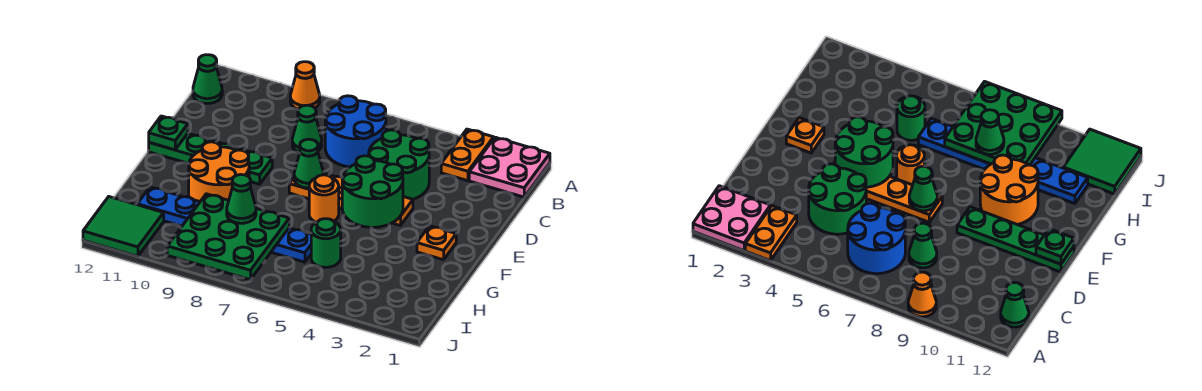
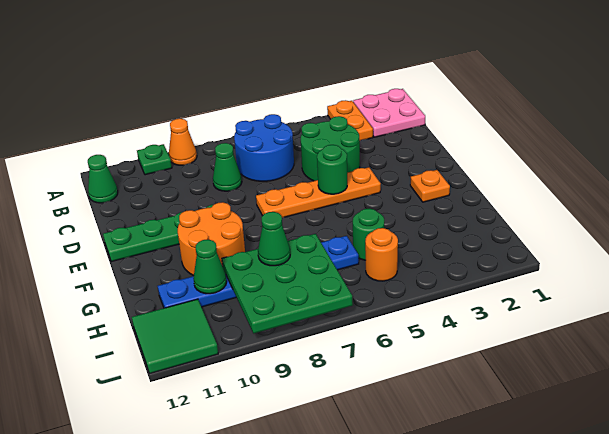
green round brick E4:F5 level 2 -> green round brick E5 level 2
green cone E7 level 2 -> green cone H10 level 2
green plate E12 level 2 -> green plate A10 level 1
orange round brick F6 level 1 -> orange round brick I5 level 1

